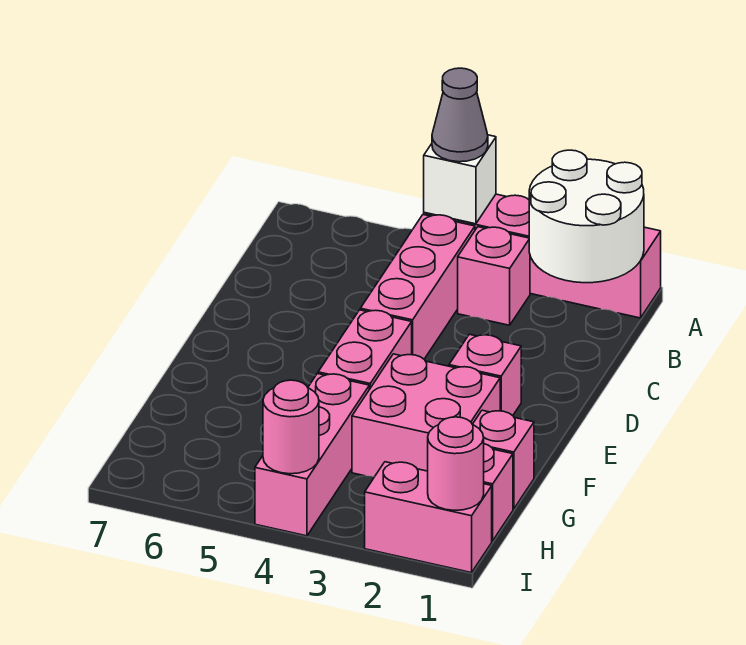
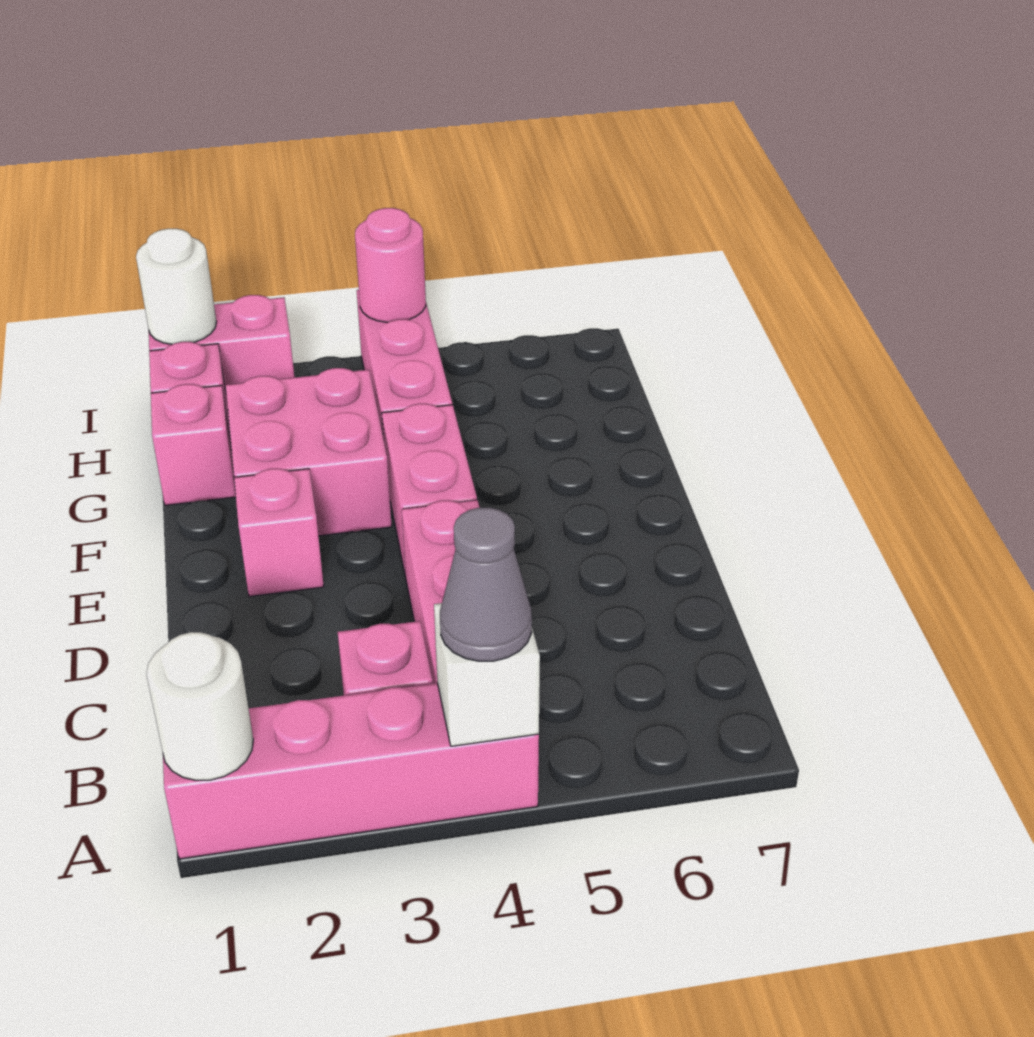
white round brick A1:B2 level 2 -> white round brick A1 level 2
pink round brick I1 level 2 -> white round brick I1 level 2

